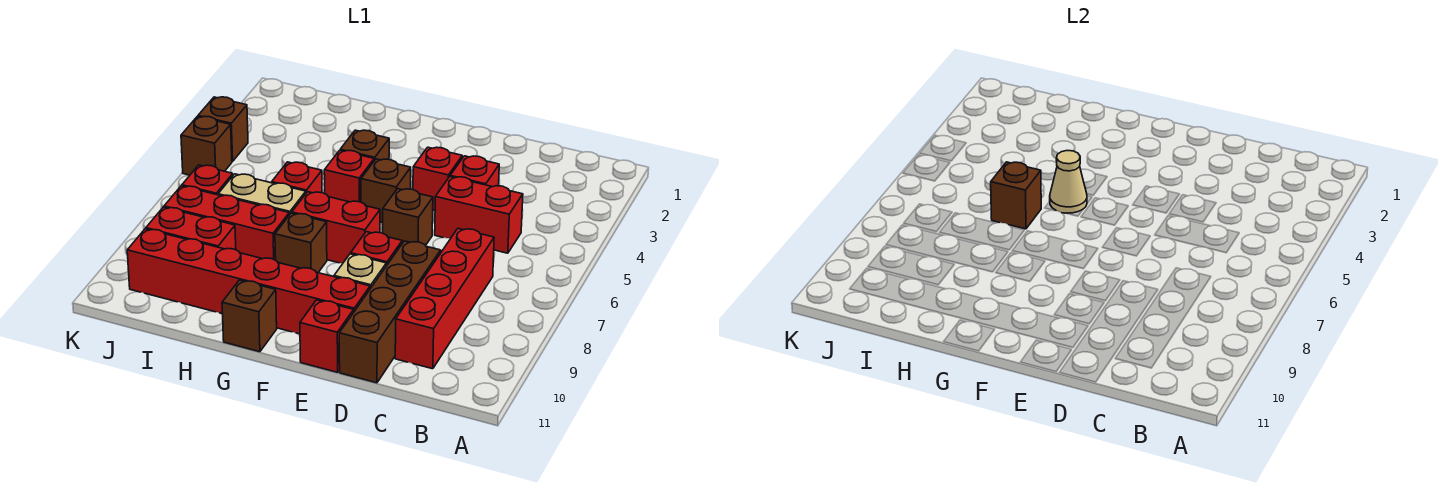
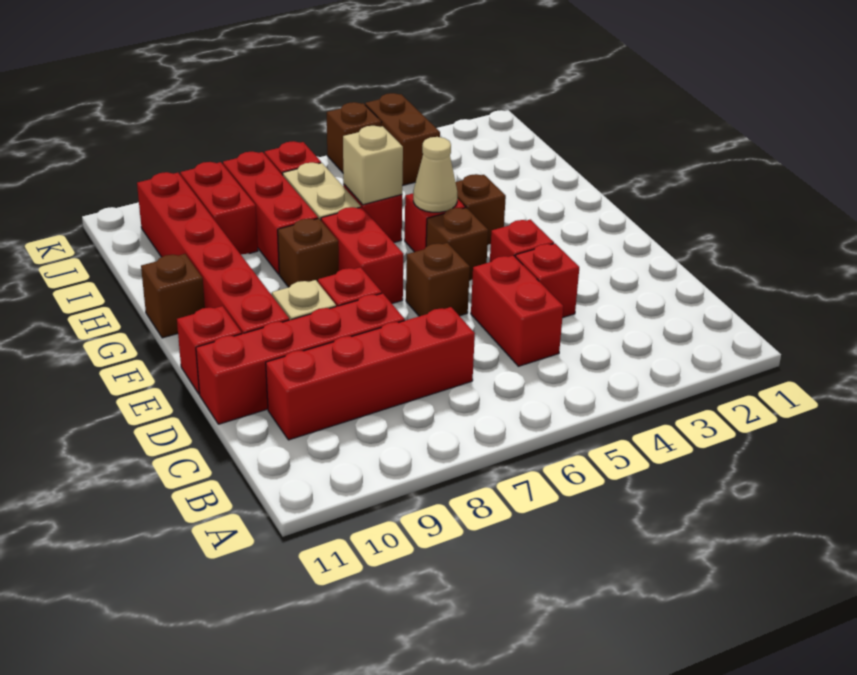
brown brick D8:D11 level 1 -> red brick D8:D11 level 1
brown brick H6 level 2 -> tan brick H6 level 2
brown brick K4 level 1 -> brown brick J4:K4 level 1

